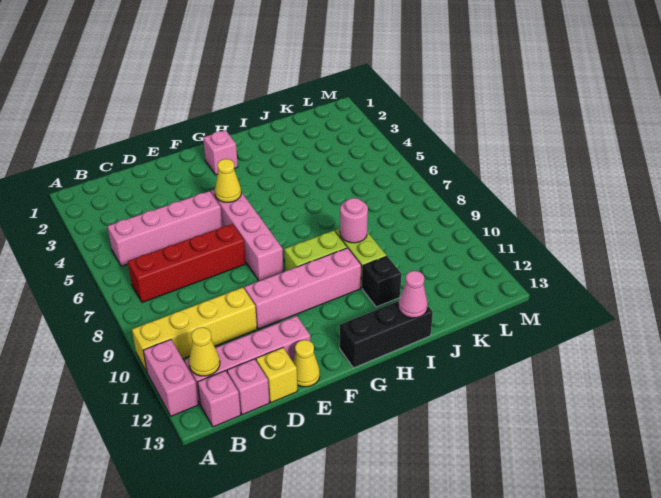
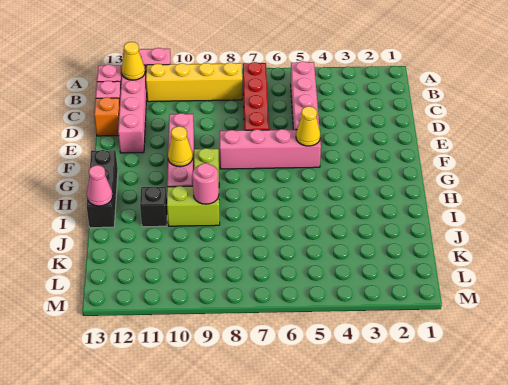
yellow brick A10:D10 level 1 -> yellow brick B8:B11 level 1
yellow brick D13 level 1 -> orange brick D13 level 1
yellow cone E13 level 1 -> yellow cone G10 level 2
pink brick G2 level 1 -> none

